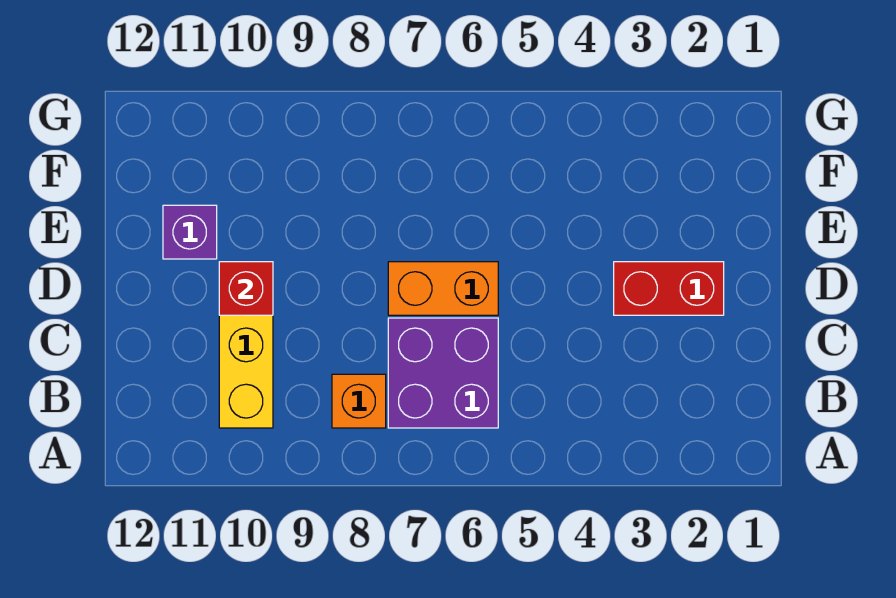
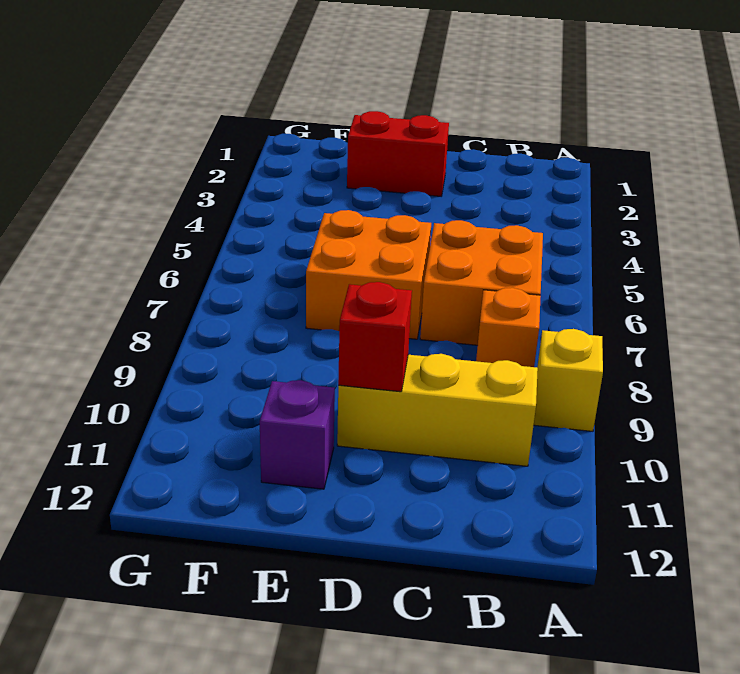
none -> yellow brick A9 level 1
purple brick B6:C7 level 1 -> orange brick B6:C7 level 1
red brick D2:D3 level 1 -> red brick D2:E2 level 1
orange brick D6:D7 level 1 -> orange brick D6:E7 level 1

